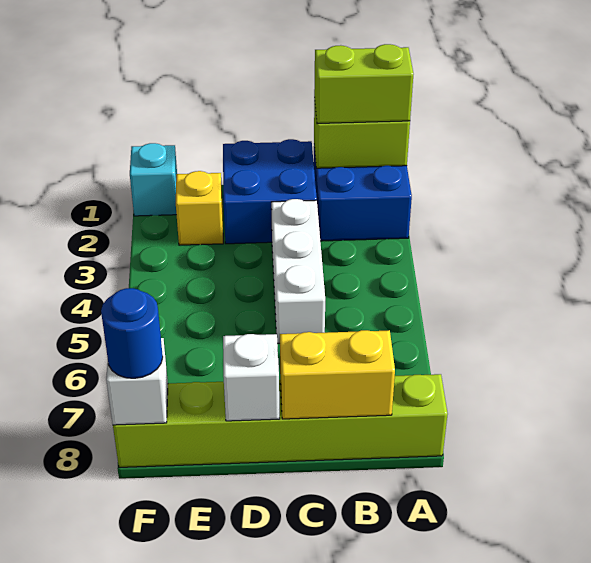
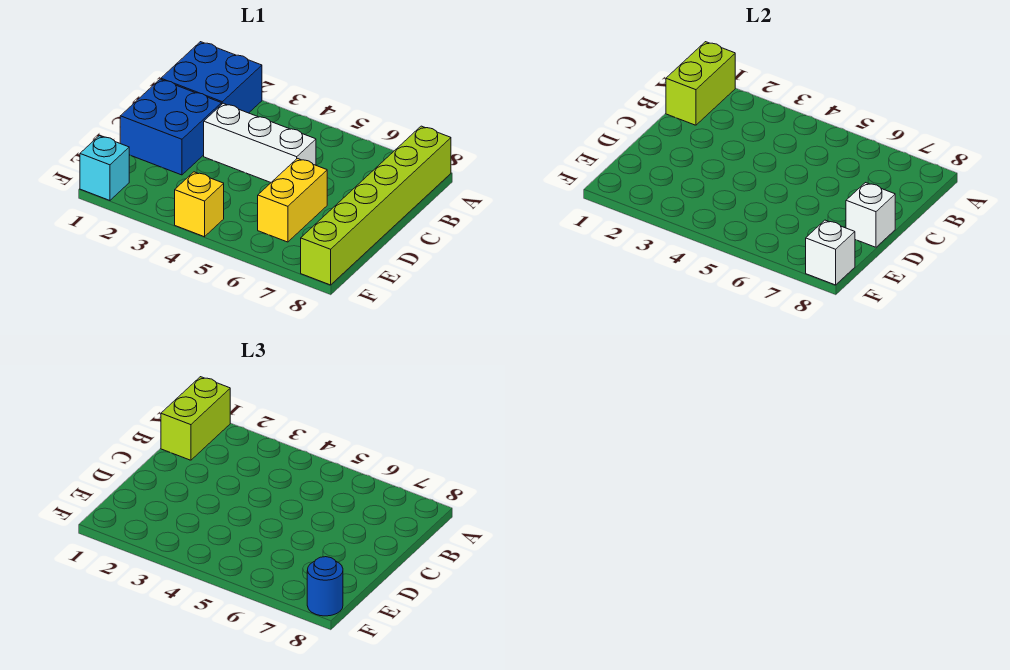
yellow brick B8:C8 level 2 -> yellow brick D6:E6 level 1
yellow brick E2 level 1 -> yellow brick F4 level 1

